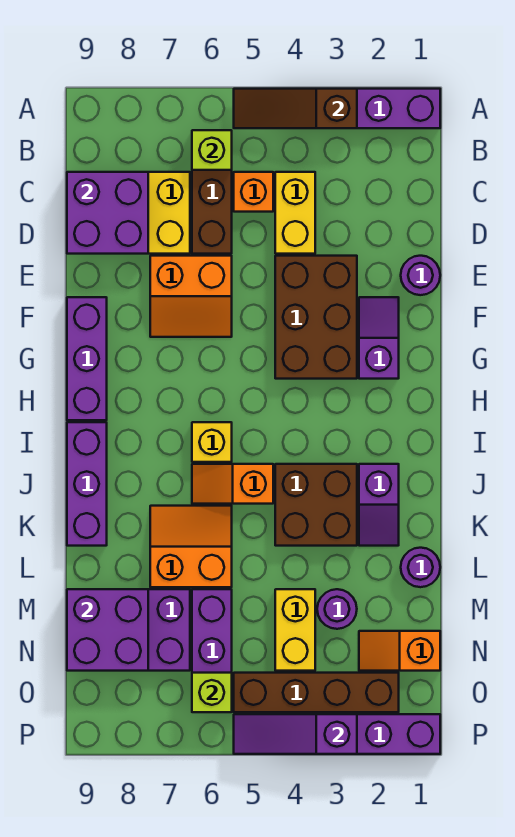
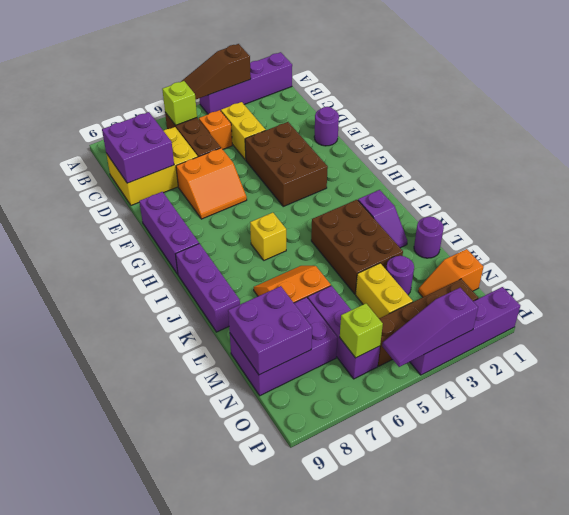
purple slope F2:G2 level 1 top G -> none
brown brick J3:K4 level 1 -> brown brick J3:L4 level 1
orange slope J5:J6 level 1 top 5 -> none

